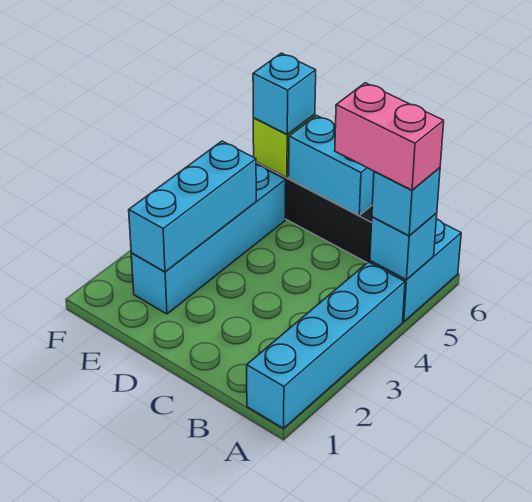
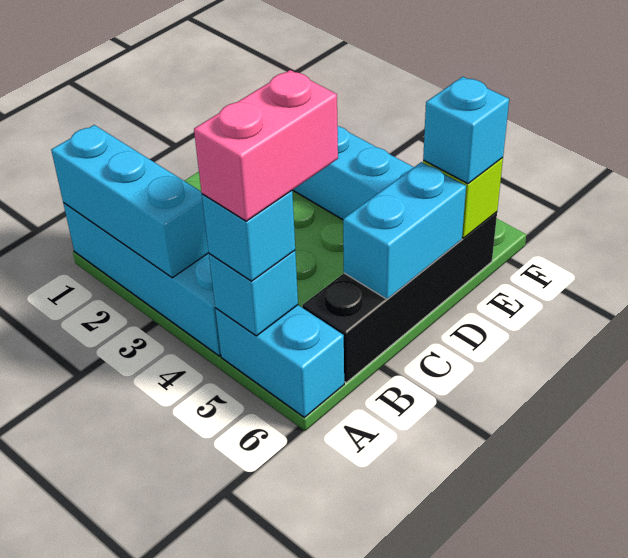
cyan brick E2:E4 level 2 -> cyan brick A1:A3 level 2

